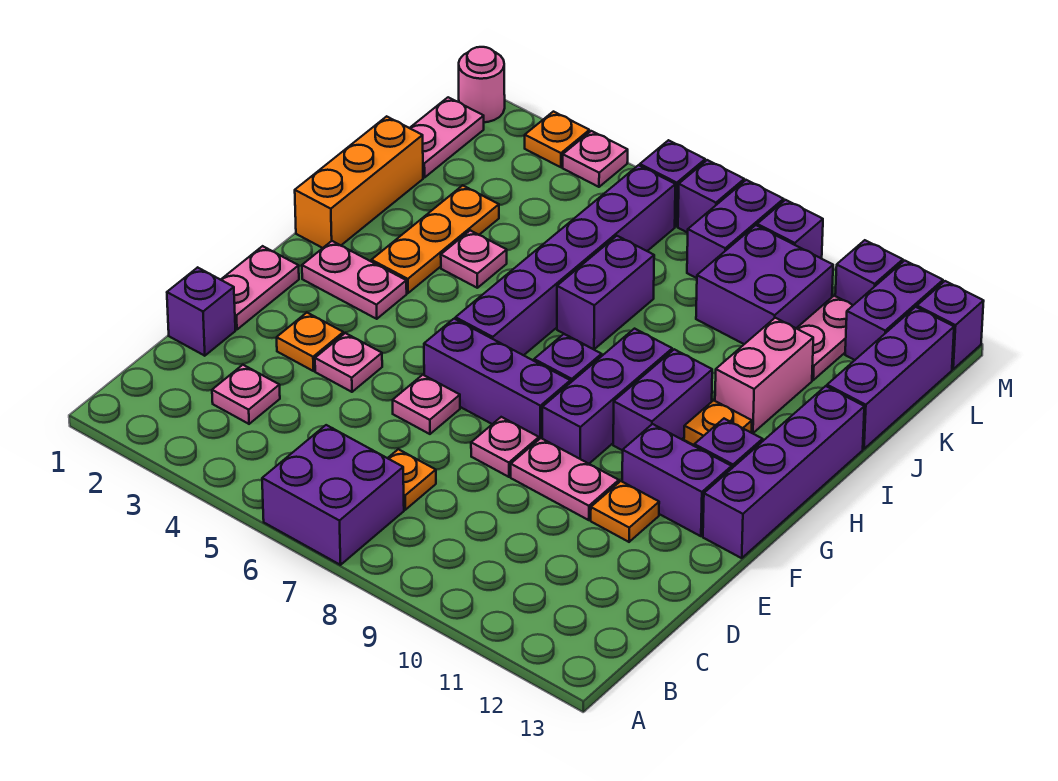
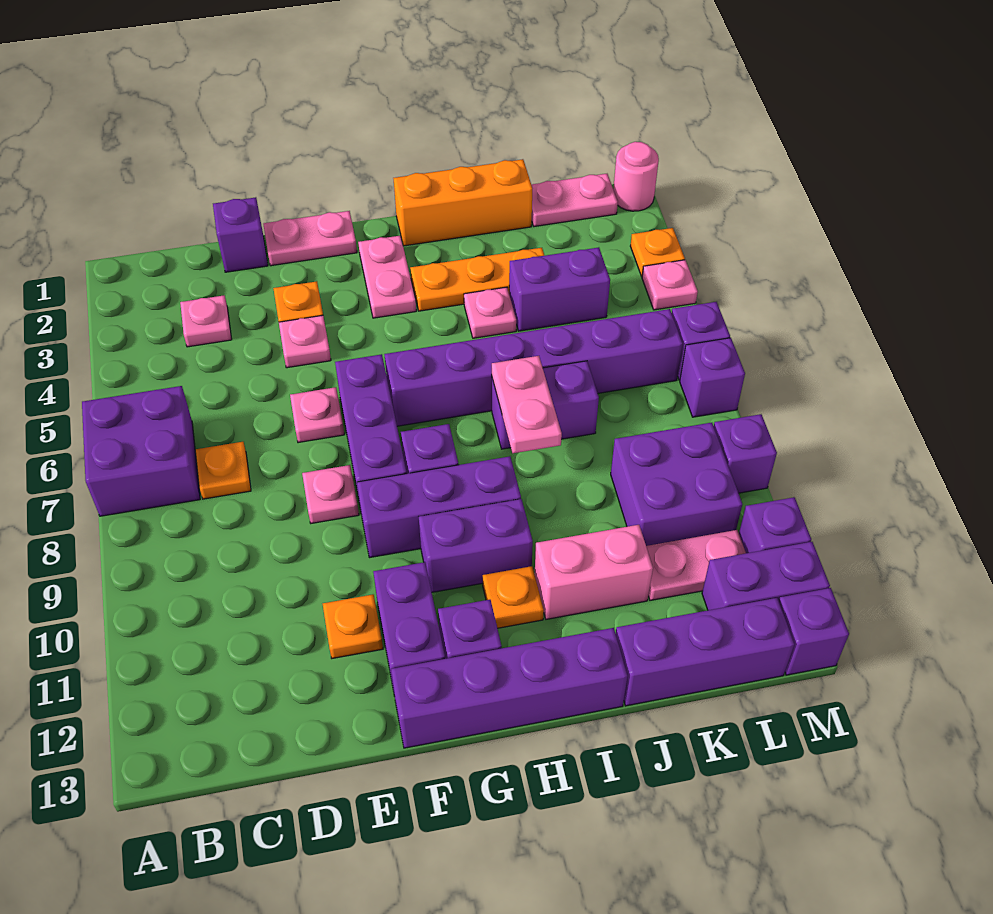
pink plate E9:E10 level 1 -> pink plate I7:I8 level 2
purple brick L8:M8 level 1 -> purple brick J4:K4 level 1

